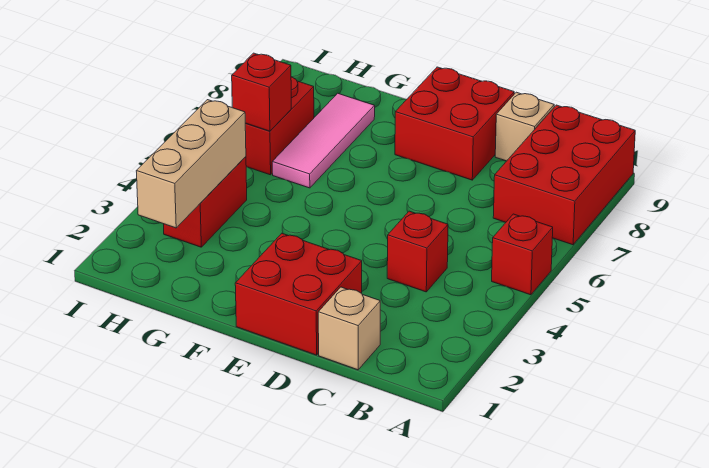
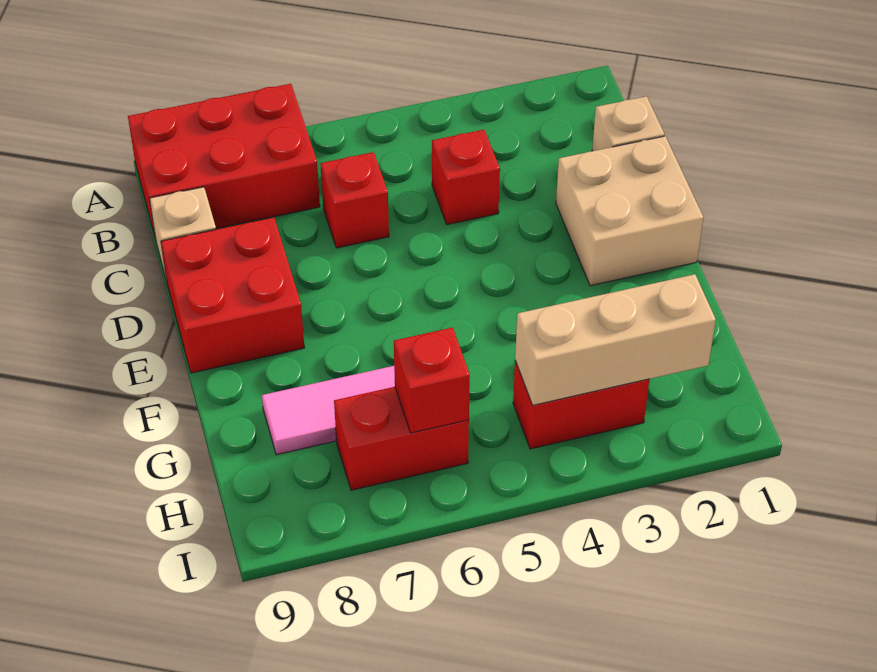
red brick A5 level 1 -> red brick C6 level 1
red brick D1:E2 level 1 -> tan brick D1:E2 level 1

